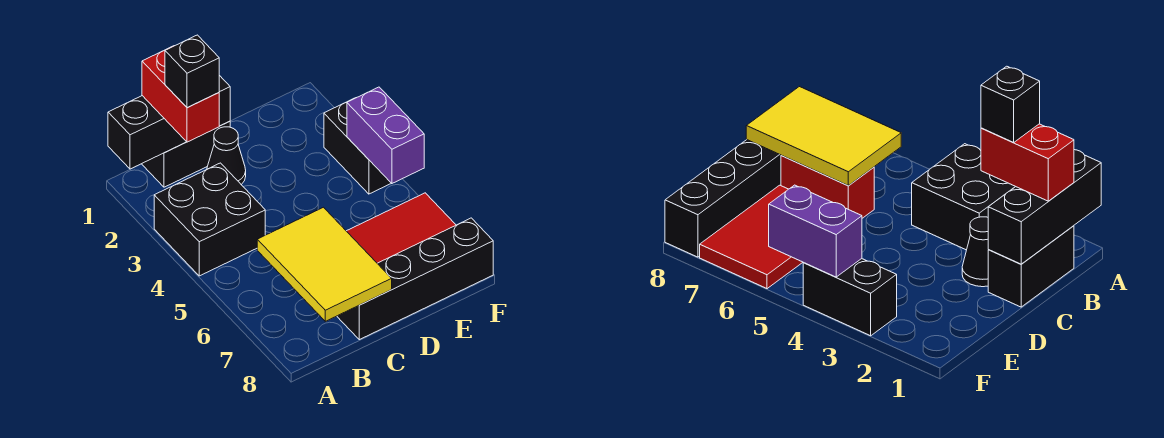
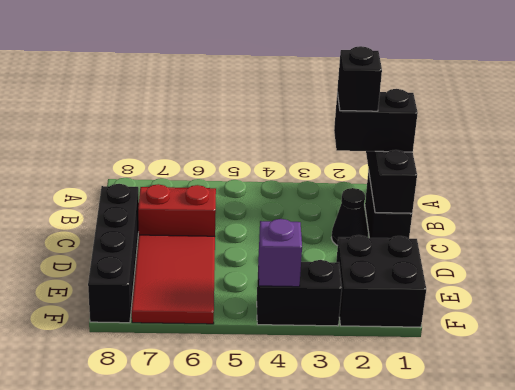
black brick A3:B4 level 1 -> black brick E1:F2 level 1
red brick B1:B2 level 3 -> black brick B1:B2 level 3
yellow tile B6:C8 level 2 -> none
purple brick F4:F5 level 2 -> purple brick F4 level 2

